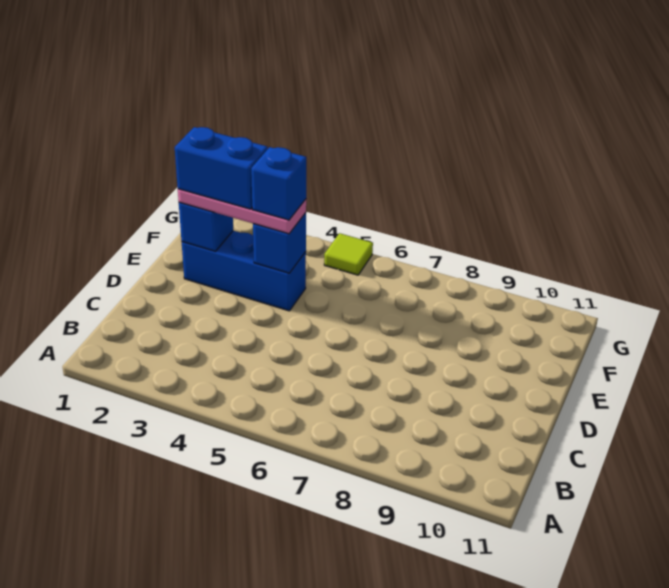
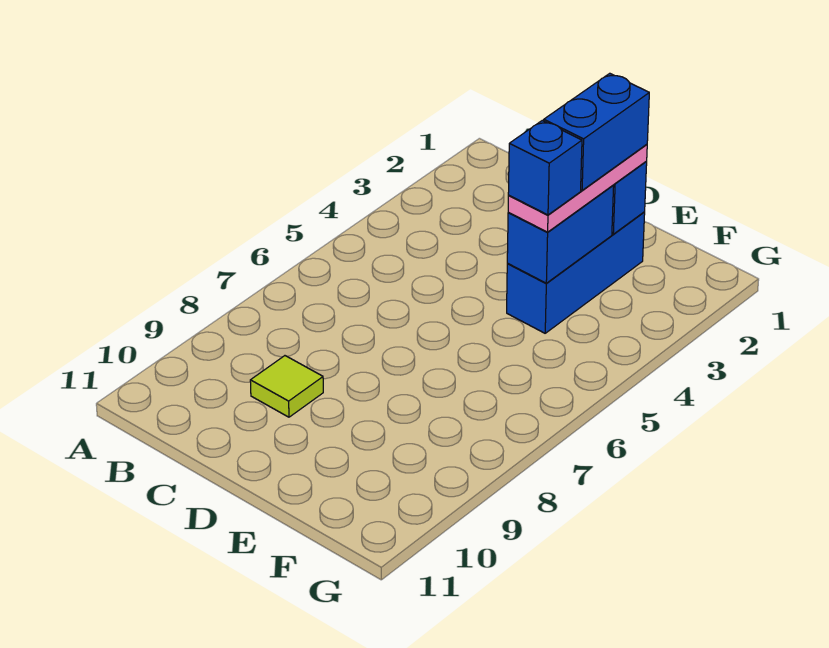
blue brick E4 level 2 -> blue brick E3:E4 level 2
lime tile G5 level 1 -> lime tile C9 level 1

